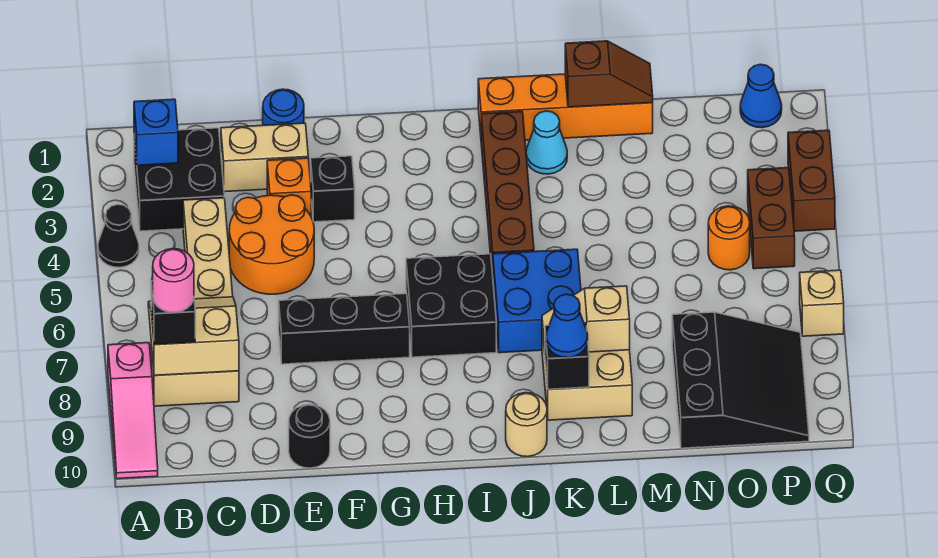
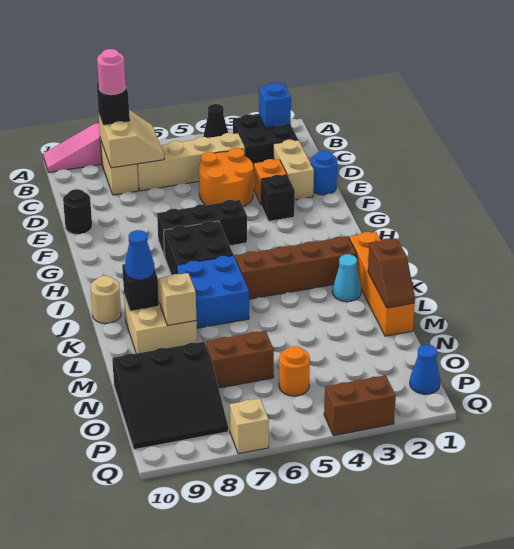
black brick E7:G7 level 1 -> black brick G5:G7 level 1
brown brick P4:P5 level 1 -> brown brick N6:N7 level 1

